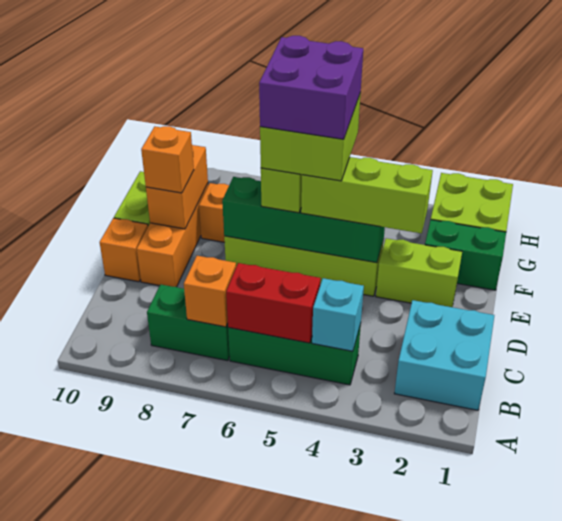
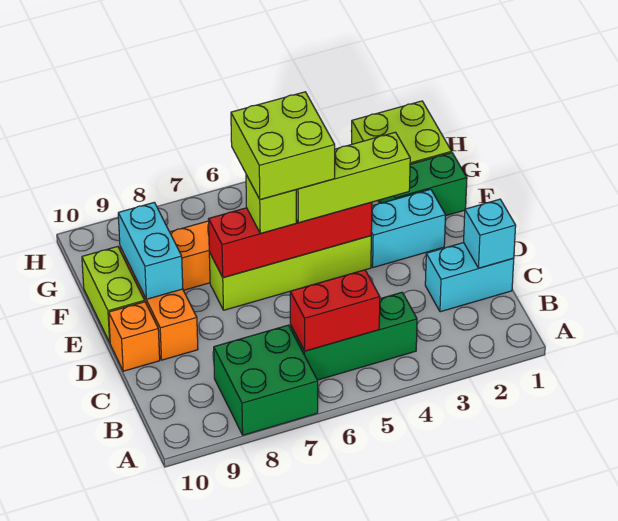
cyan brick B1:C2 level 1 -> cyan brick C1:C2 level 1
cyan brick B4 level 2 -> cyan brick C1 level 2
green brick B7:B8 level 1 -> green brick A7:B8 level 1
orange brick B7 level 2 -> none
lime brick E2:E3 level 1 -> cyan brick E2:E3 level 1
green brick E4:E7 level 2 -> red brick E4:E7 level 2
purple brick E5:F6 level 5 -> none
orange brick E9:F9 level 2 -> cyan brick E9:F9 level 2
orange brick E9 level 3 -> none

